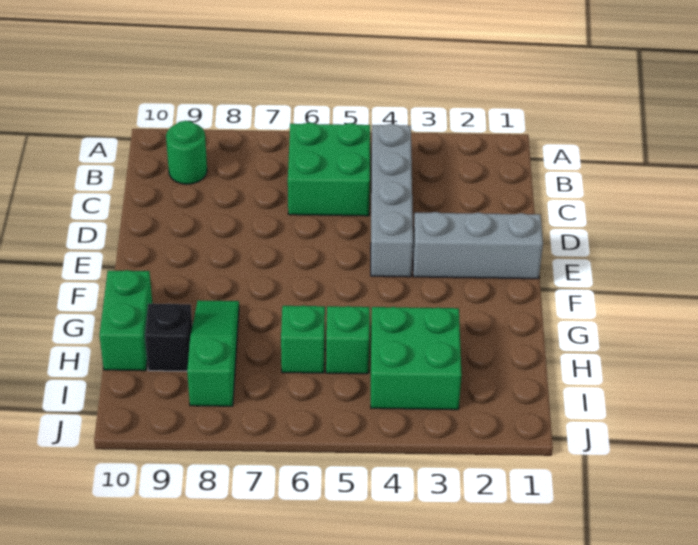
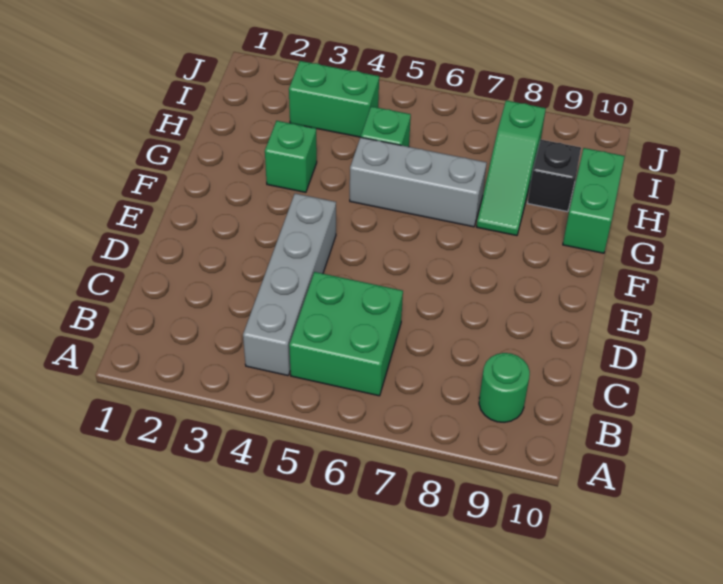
grey brick E1:E3 level 1 -> grey brick G5:G7 level 1
green brick H3:I4 level 1 -> green brick I3:I4 level 1
green brick H6 level 1 -> green brick G3 level 1

